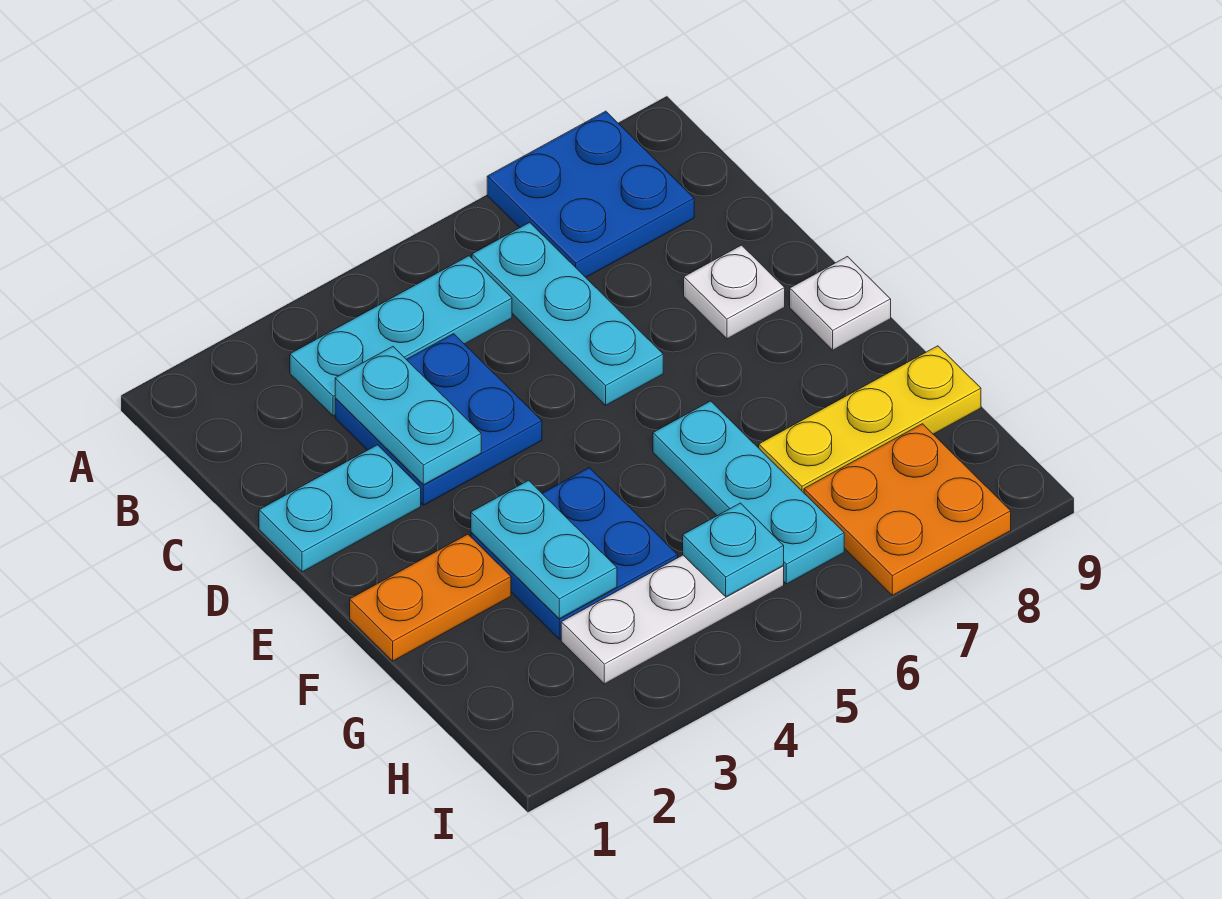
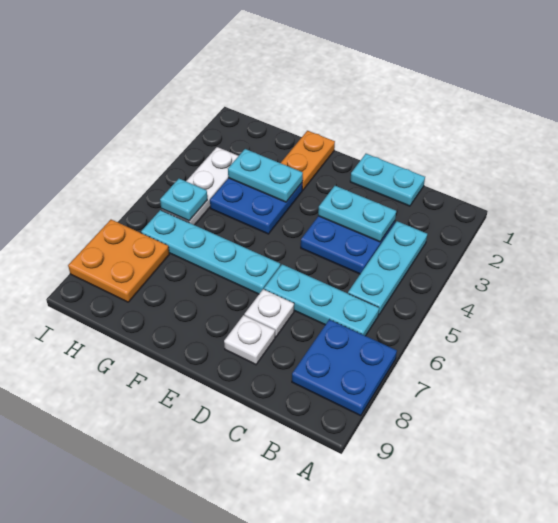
cyan plate D1:D2 level 1 -> cyan plate C1:D1 level 1
white plate E9 level 1 -> white plate D7 level 1
cyan plate F6:H6 level 1 -> cyan plate E6:H6 level 1
yellow plate G7:G9 level 1 -> none

